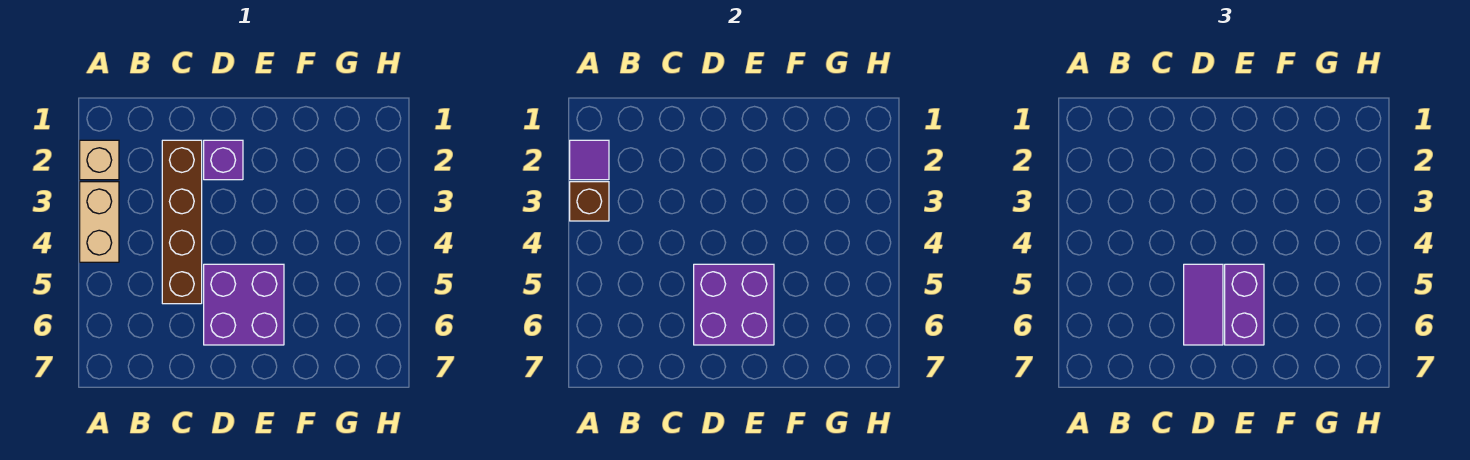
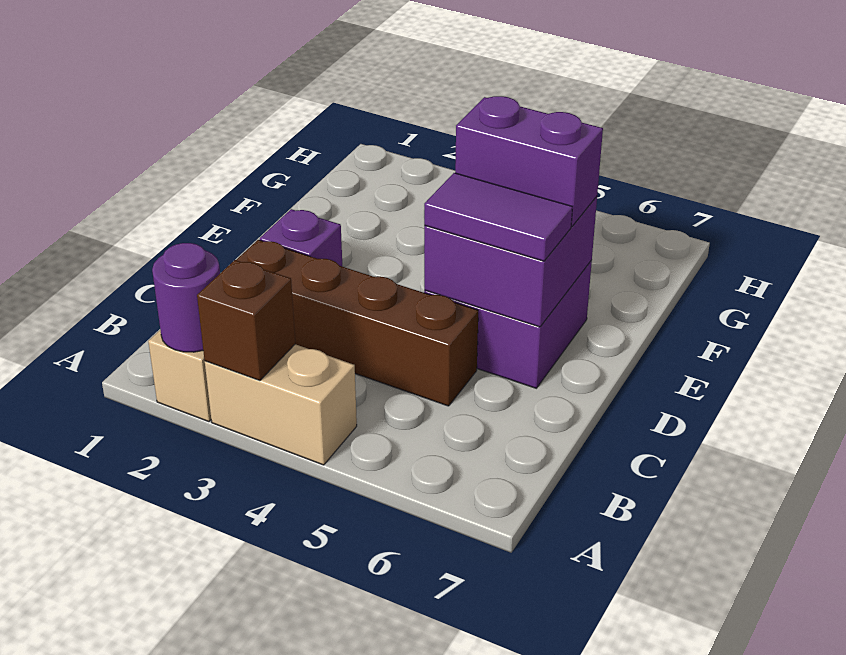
purple tile A2 level 2 -> purple round brick A2 level 2

